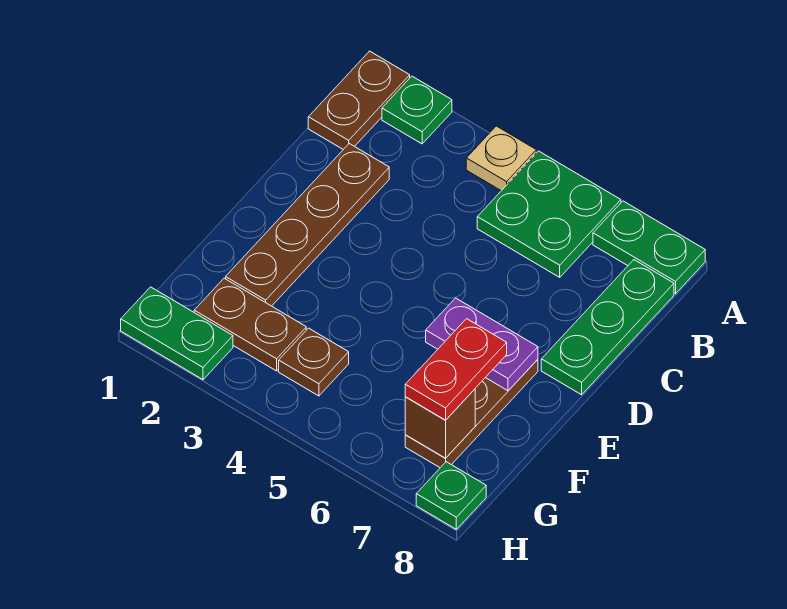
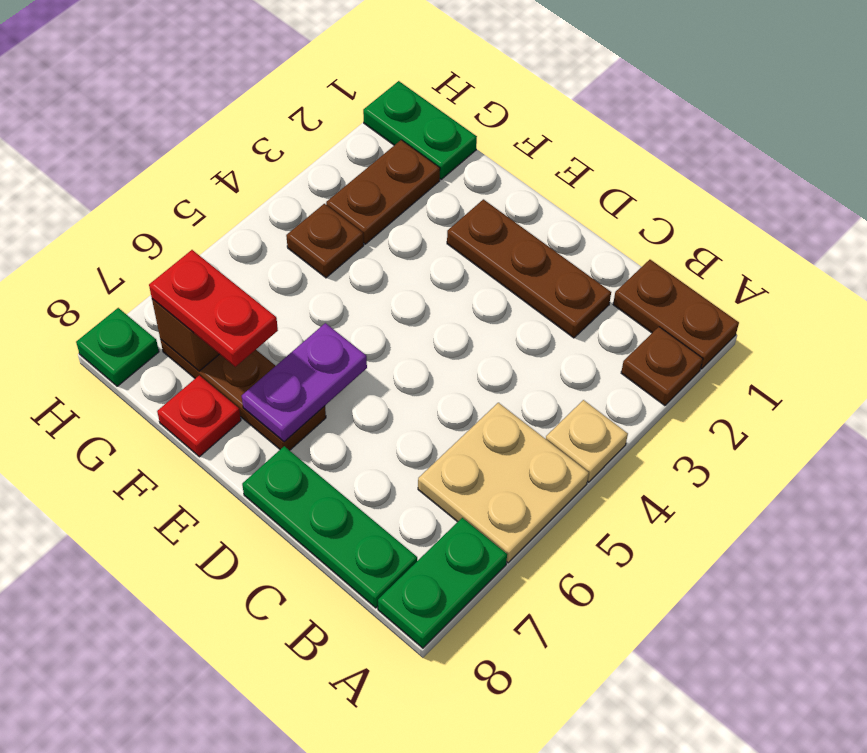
green plate A2 level 1 -> brown plate A2 level 1
green plate A5:B6 level 1 -> tan plate A5:B6 level 1
brown plate C2:F2 level 1 -> brown plate C2:E2 level 1
none -> red plate F8 level 1
green plate H1:H2 level 1 -> green plate G1:H1 level 1

